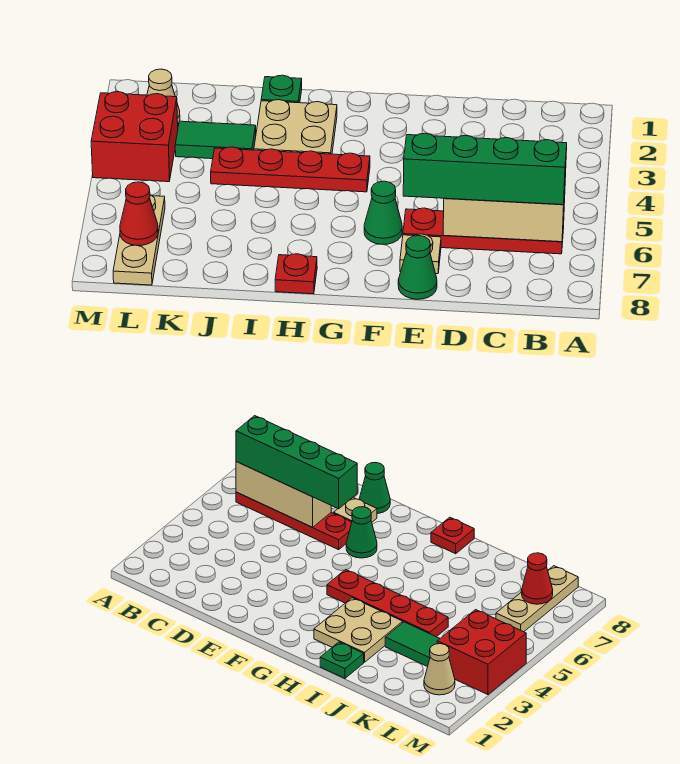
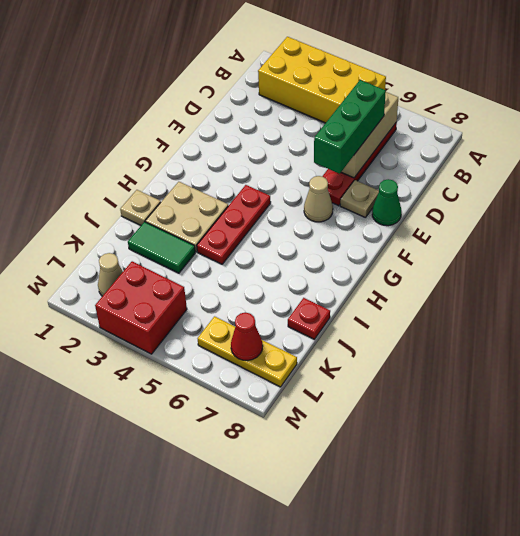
none -> yellow brick A2:B5 level 1
green brick B6:E6 level 3 -> green brick C6:E6 level 3
green cone F6 level 1 -> tan cone F6 level 1
red plate G4:J4 level 1 -> red plate G4:I4 level 1
red plate H8 level 1 -> red plate J8 level 1
green plate I1 level 1 -> tan plate I1 level 1
green tile J3:K3 level 1 -> green tile J2:J3 level 1
tan plate L6:L8 level 1 -> yellow plate L6:L8 level 1

